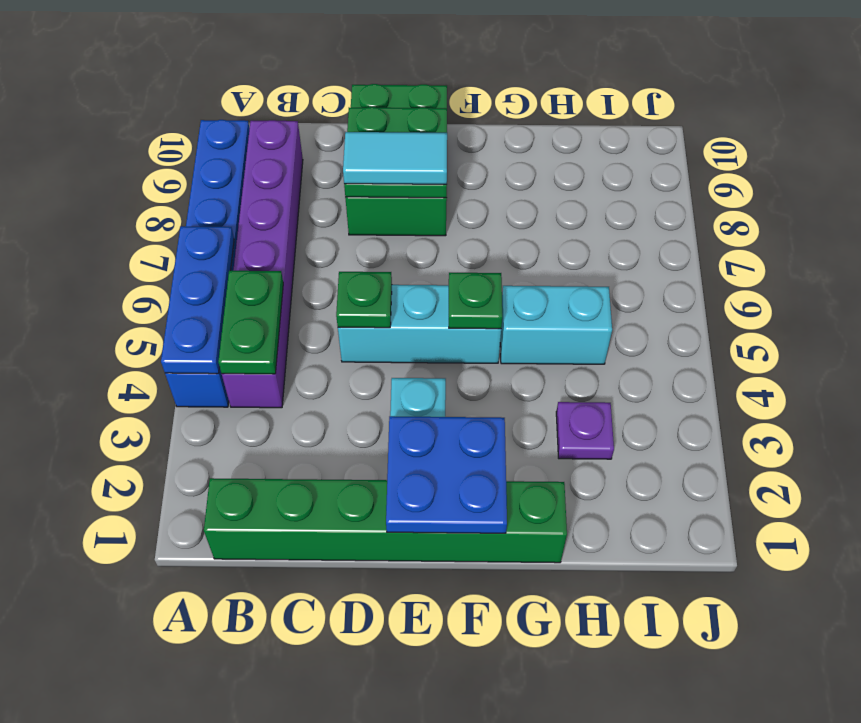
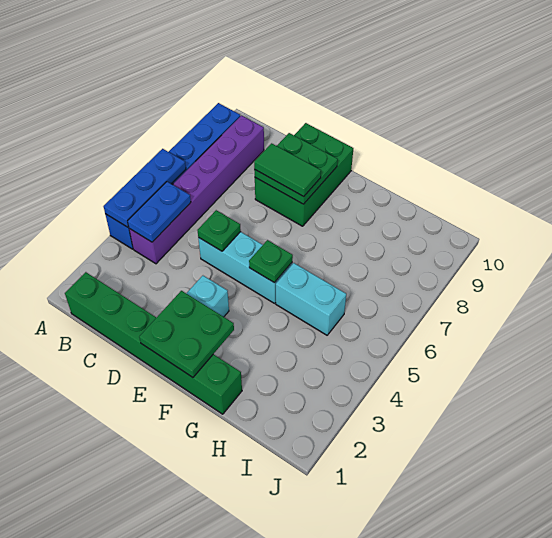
green plate B4:B5 level 2 -> blue plate B4:B5 level 2
cyan tile D8:E8 level 3 -> green tile D8:E8 level 3
blue plate E1:F2 level 2 -> green plate E1:F2 level 2
purple plate H3 level 1 -> none

